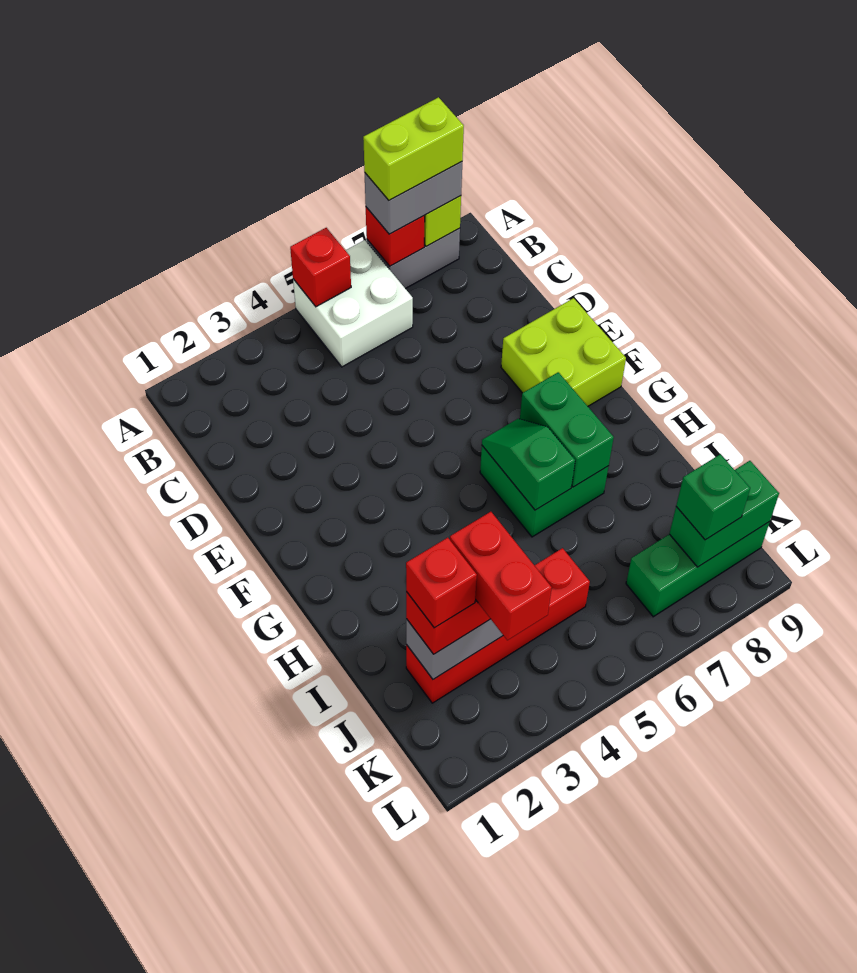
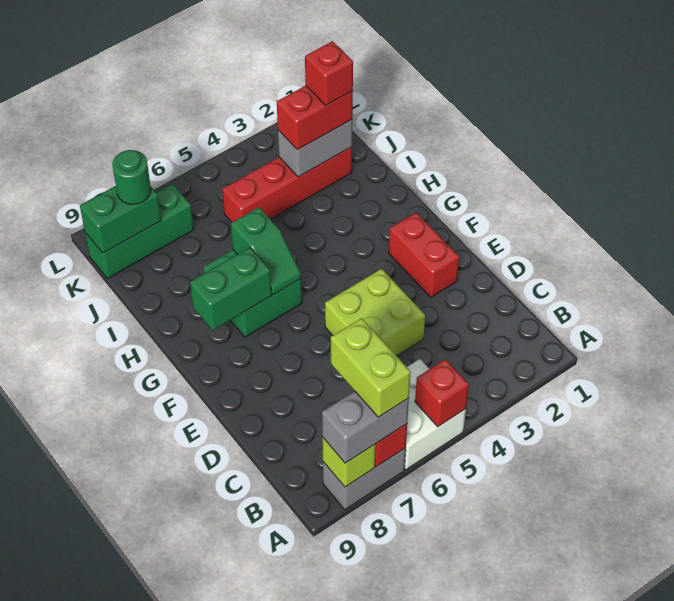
lime brick A7:A8 level 4 -> lime brick A7:B7 level 4
lime brick E8:F9 level 1 -> lime brick D4:E5 level 1
green brick G7:H7 level 2 -> green brick G7:G8 level 2
red brick J3:K3 level 4 -> red brick E2:F2 level 1
green brick K8 level 3 -> green round brick K8 level 3

